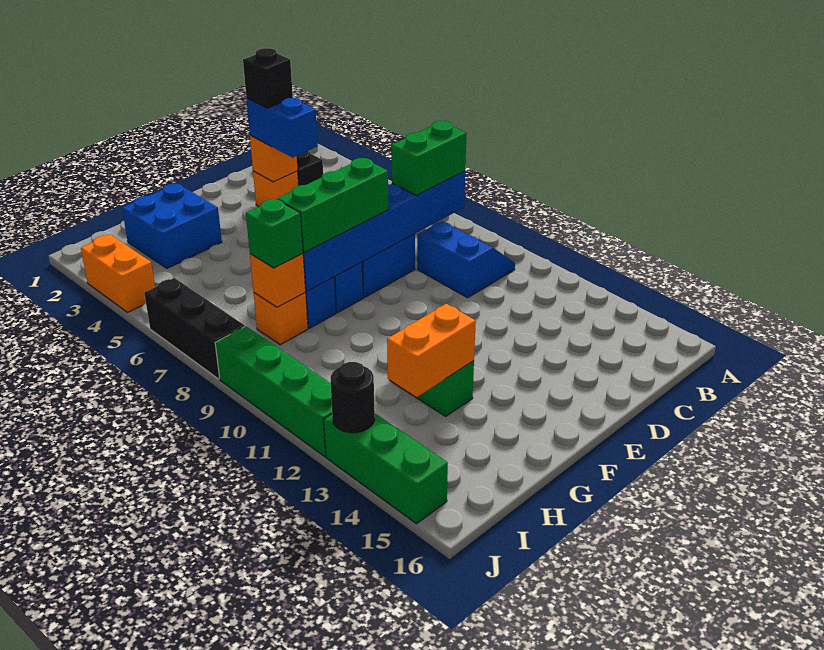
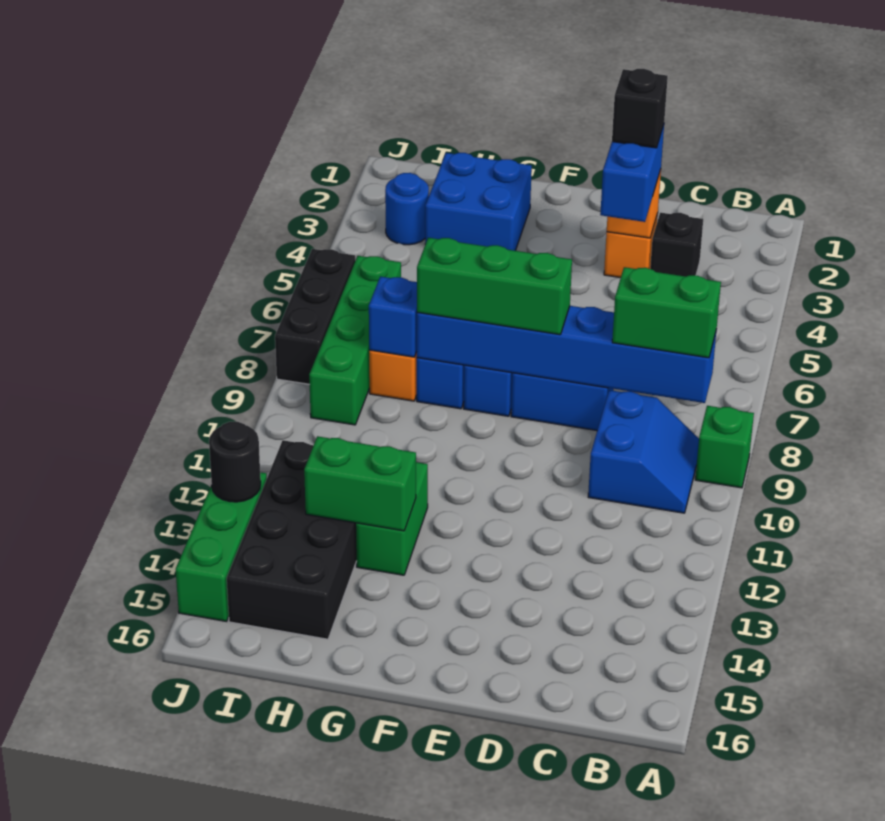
orange brick G13:H13 level 2 -> green brick G13:H13 level 2
orange brick H8 level 2 -> blue brick H8 level 2
green brick H8 level 3 -> green brick A9 level 1
none -> black brick H12:I15 level 1
none -> blue round brick I3 level 1
orange brick J3:J4 level 1 -> none
green brick J9:J12 level 1 -> green brick I6:I9 level 1

